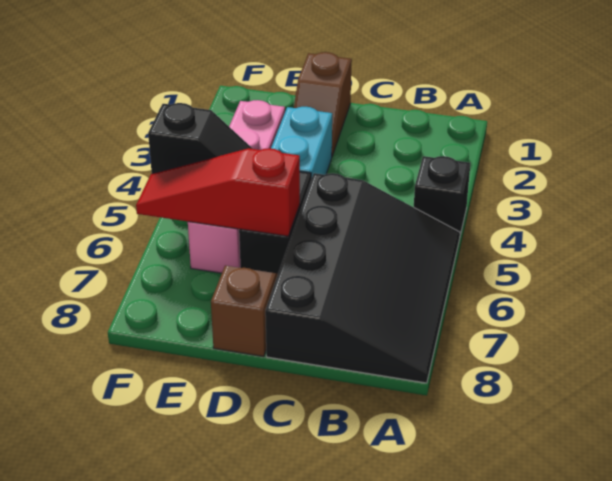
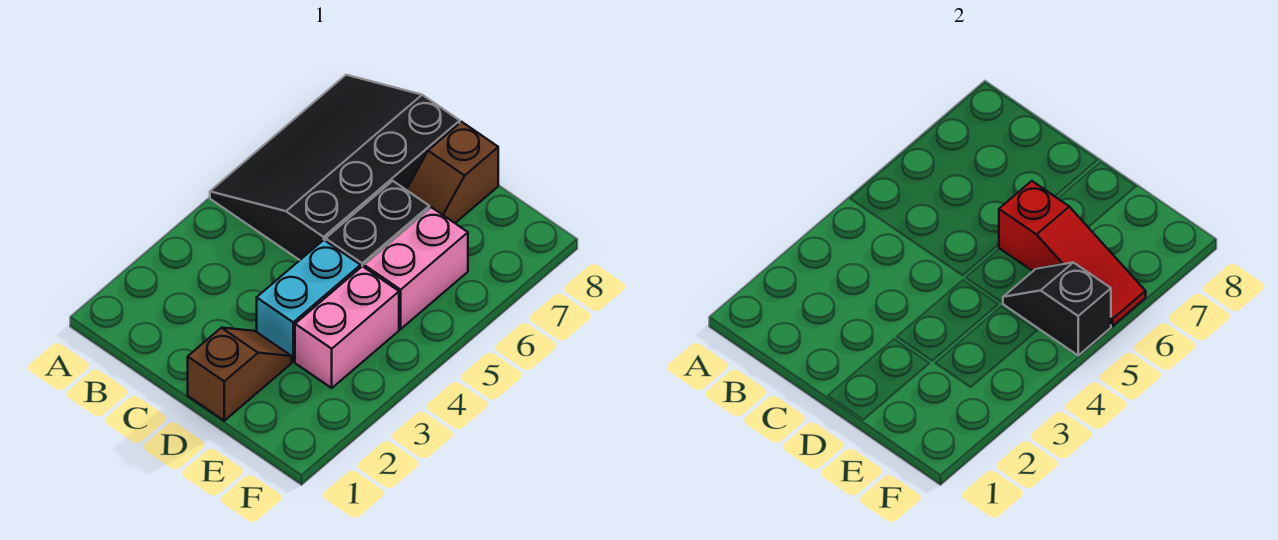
black brick A4 level 1 -> none

